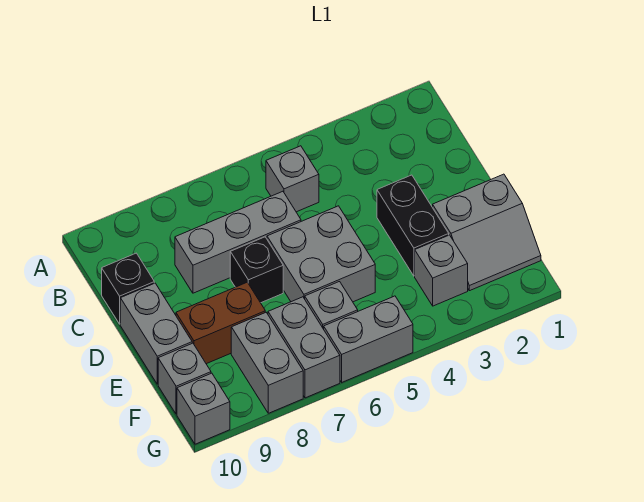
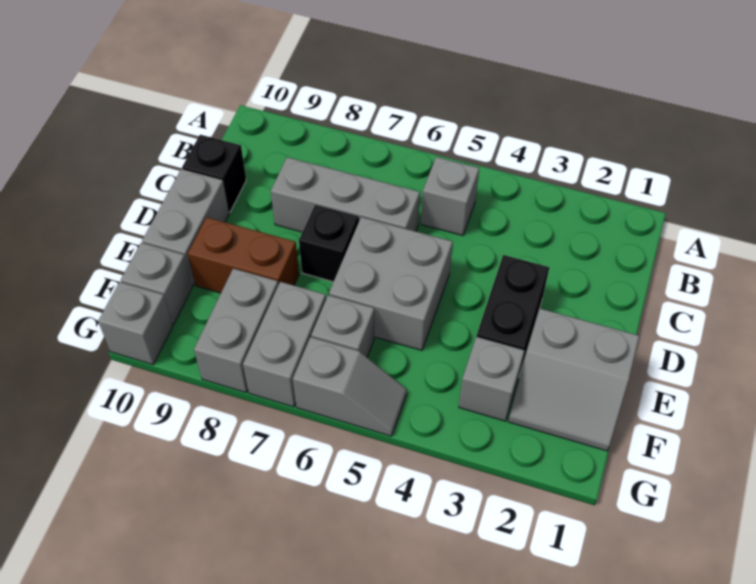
grey brick G5:G6 level 1 -> grey slope G5:G6 level 1 top 6

